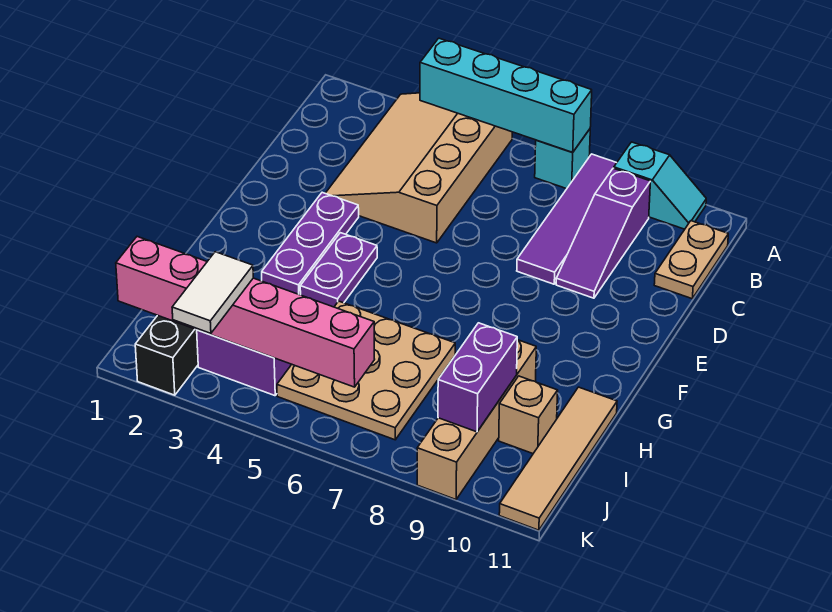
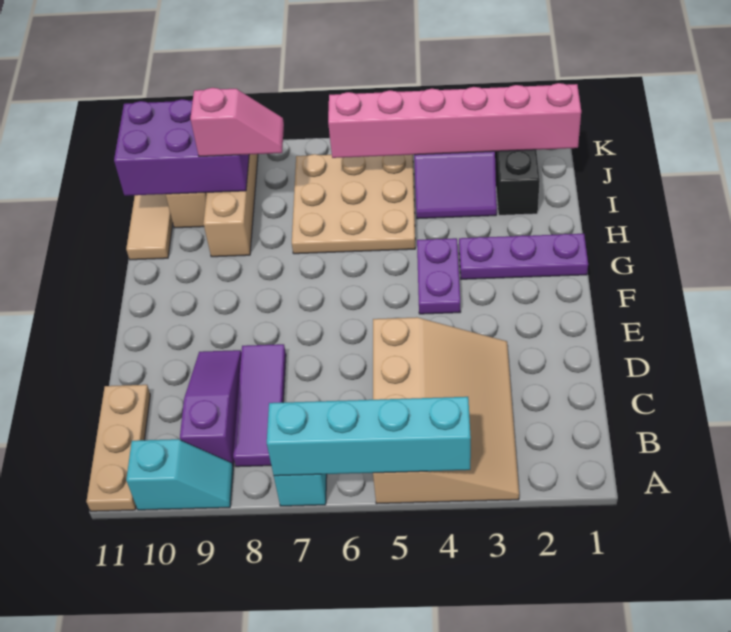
purple tile A8:D8 level 1 -> purple tile B8:D8 level 1
cyan slope A9:A10 level 1 top 9 -> cyan slope A9:A10 level 1 top 10
tan plate B11:C11 level 1 -> tan plate A11:C11 level 1
purple plate E3:G3 level 1 -> purple plate G1:G3 level 1
none -> pink slope I8:I9 level 3 top 9
purple brick I9:J9 level 2 -> purple brick I9:J11 level 2
white tile J3:K3 level 3 -> none

